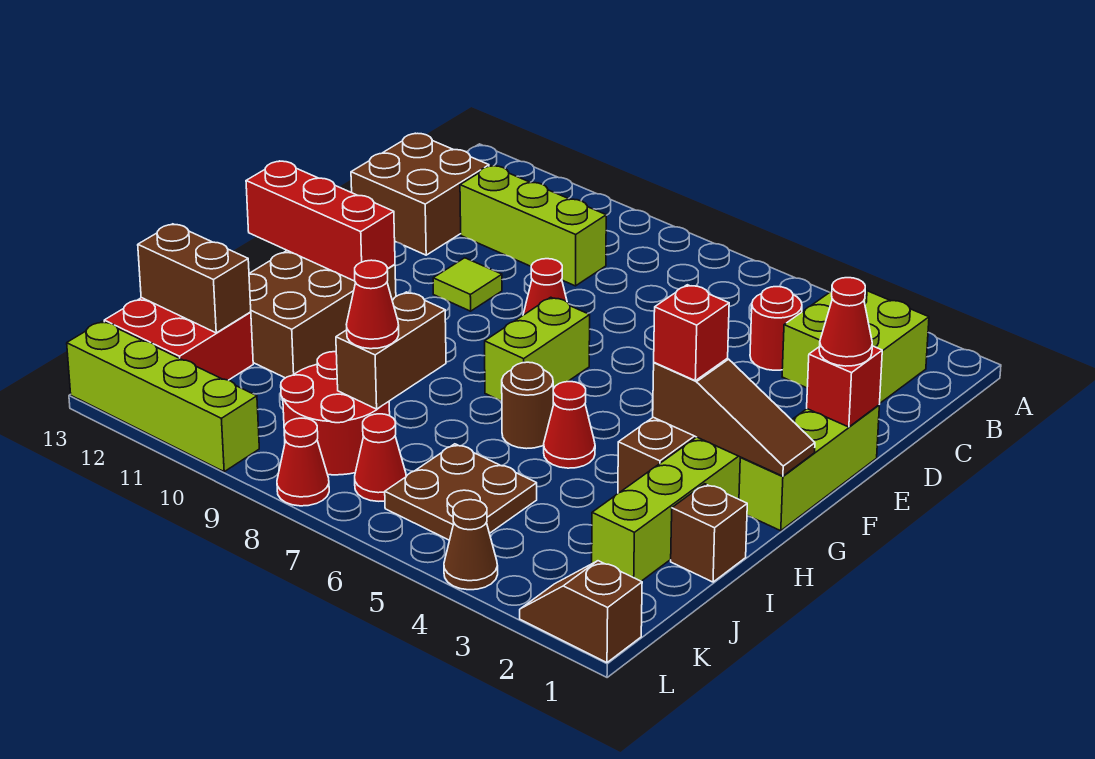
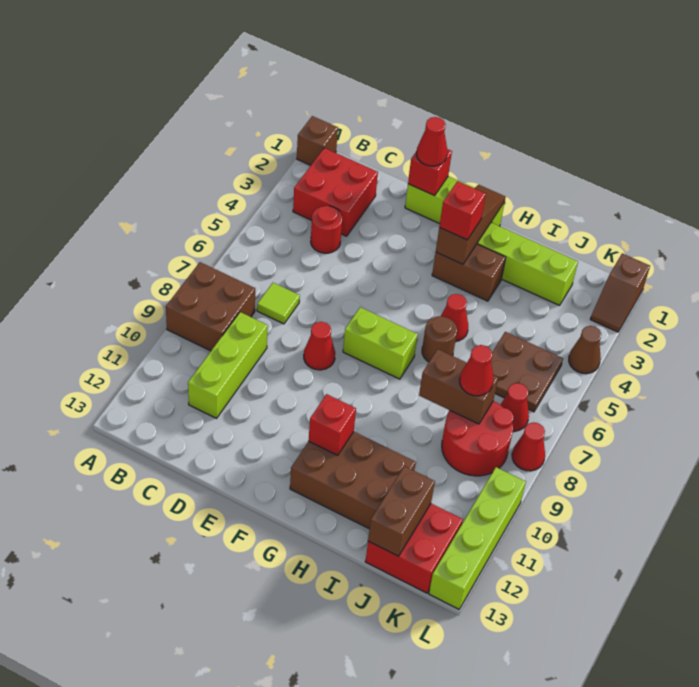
lime brick B2:C3 level 1 -> red brick B2:C3 level 1
brown brick C12:D13 level 1 -> brown brick A8:B9 level 1
lime tile E10 level 1 -> lime tile C7 level 1
red brick G11:G13 level 2 -> red brick G11 level 2
brown brick I1 level 1 -> brown brick A1 level 1

